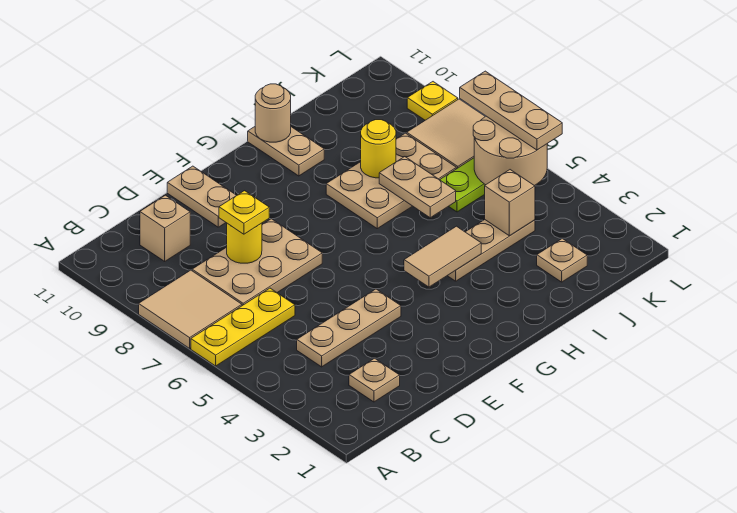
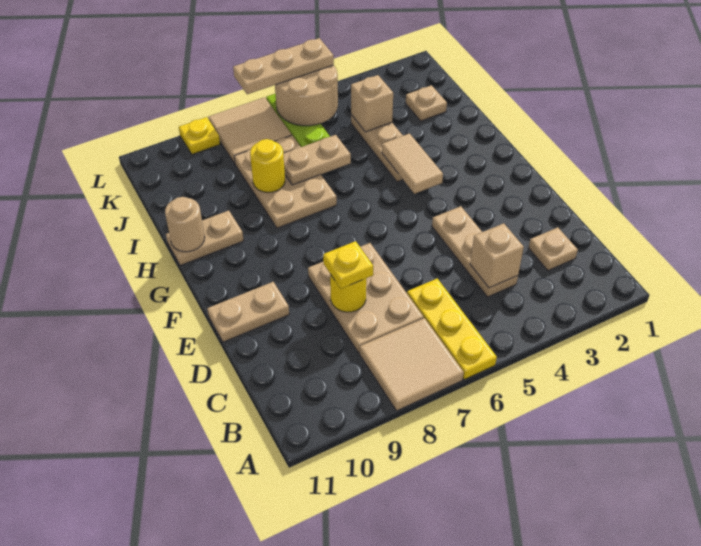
tan brick C10 level 1 -> tan brick C4 level 2

